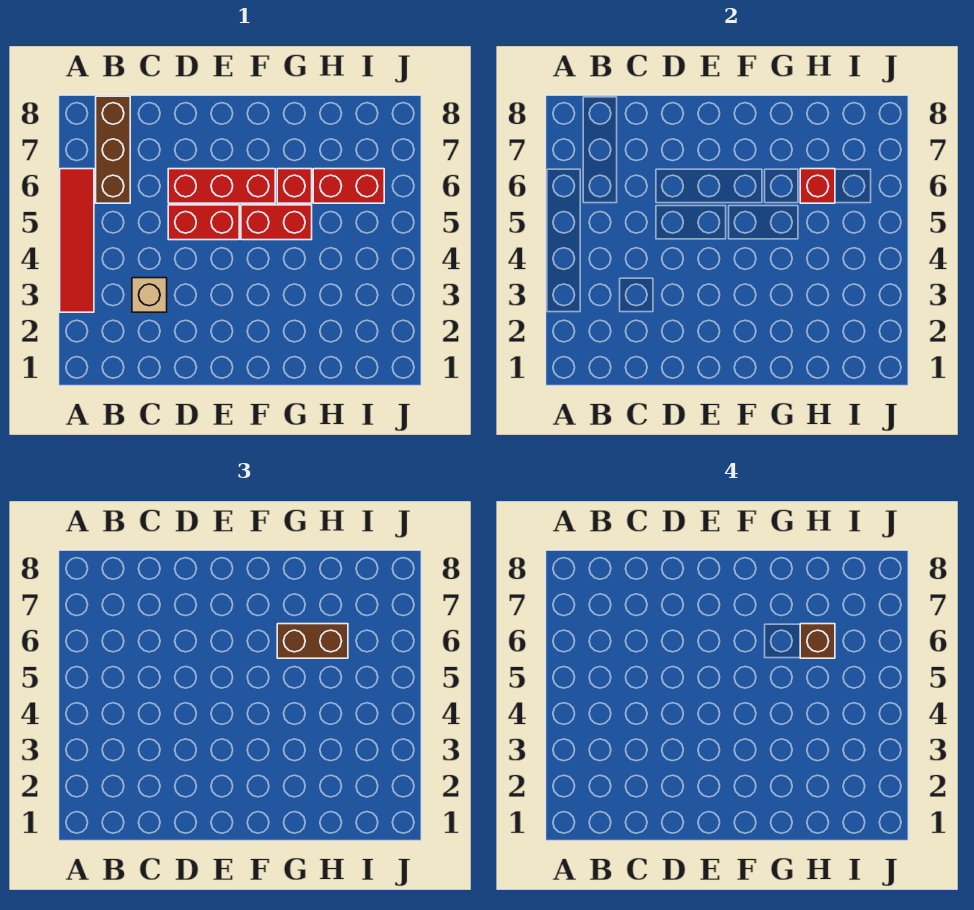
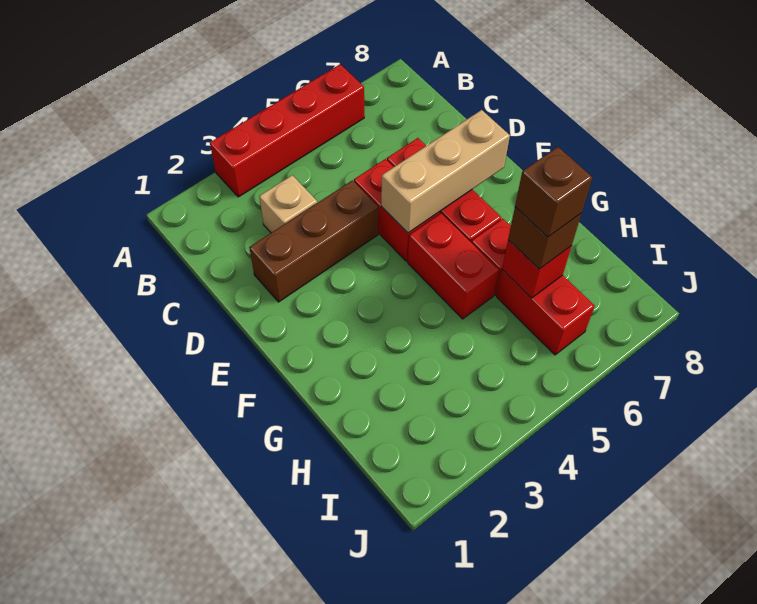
red tile A3:A6 level 1 -> red brick A3:A6 level 1
brown brick B6:B8 level 1 -> brown brick D2:D4 level 1
none -> tan brick E5:E7 level 2
brown brick G6:H6 level 3 -> brown brick H6 level 3

